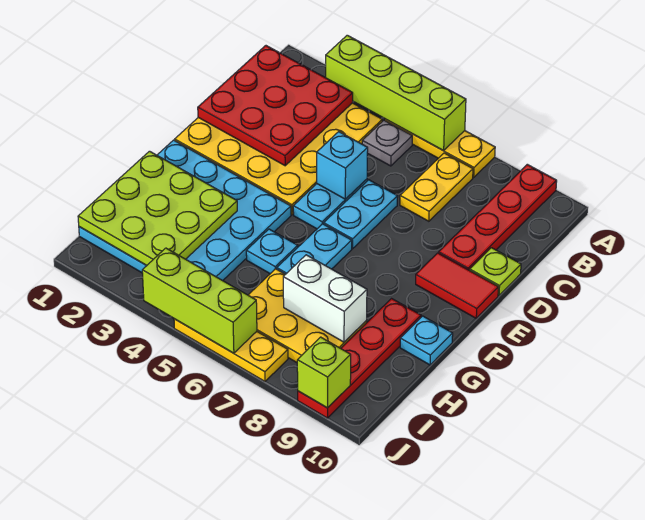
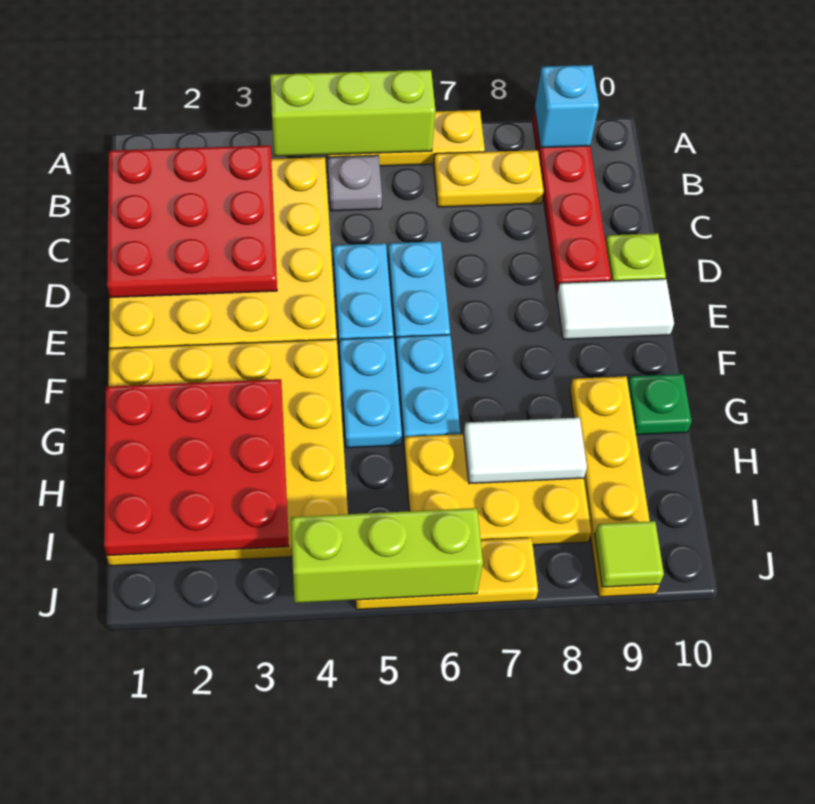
lime brick A3:A6 level 2 -> lime brick A4:A6 level 2
yellow plate B7:C7 level 1 -> yellow plate B7:B8 level 1
cyan brick D5 level 2 -> cyan brick A9 level 2
red tile E9:E10 level 1 -> white tile E9:E10 level 1
cyan plate F1:I4 level 1 -> yellow plate F1:I4 level 1
lime plate G1:I3 level 2 -> red plate G1:I3 level 2
cyan plate G5 level 1 -> cyan plate F5:G5 level 1
red plate G9:J9 level 1 -> yellow plate G9:J9 level 1
cyan plate G10 level 1 -> green plate G10 level 1
white brick H7:H8 level 2 -> white tile H7:H8 level 2
lime brick J9 level 2 -> lime tile J9 level 2

